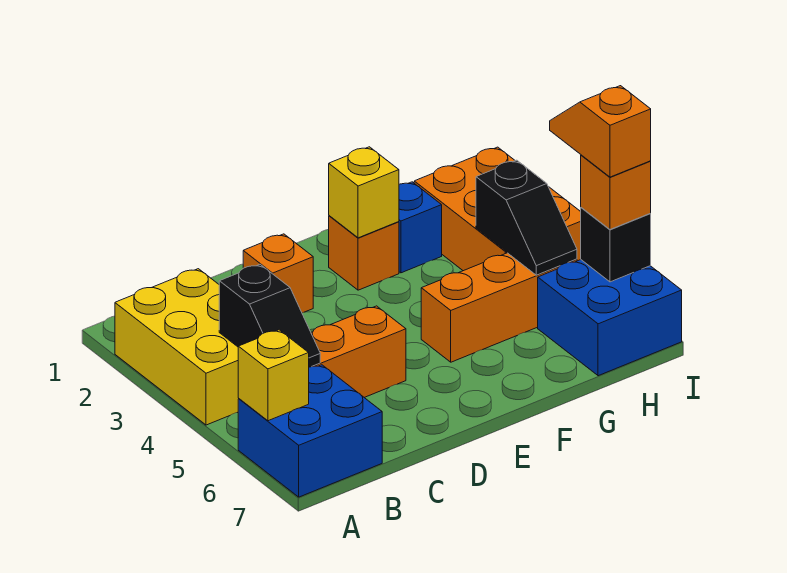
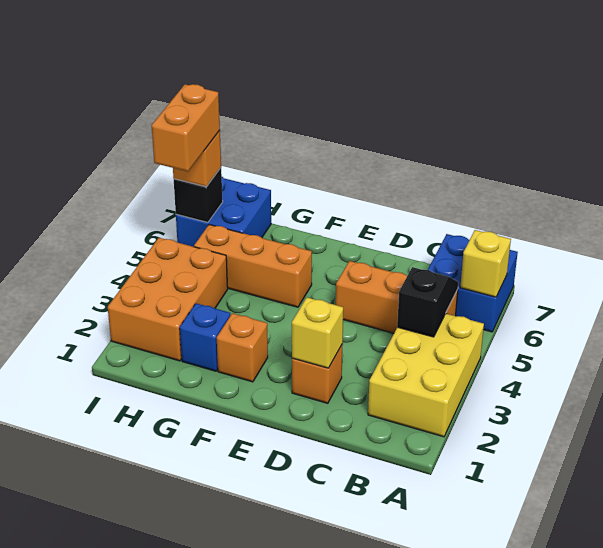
yellow brick F2 level 2 -> yellow brick D2 level 2
black slope H4:H5 level 2 top 4 -> none
orange slope I5:I6 level 4 top 6 -> orange brick I5:I6 level 4

